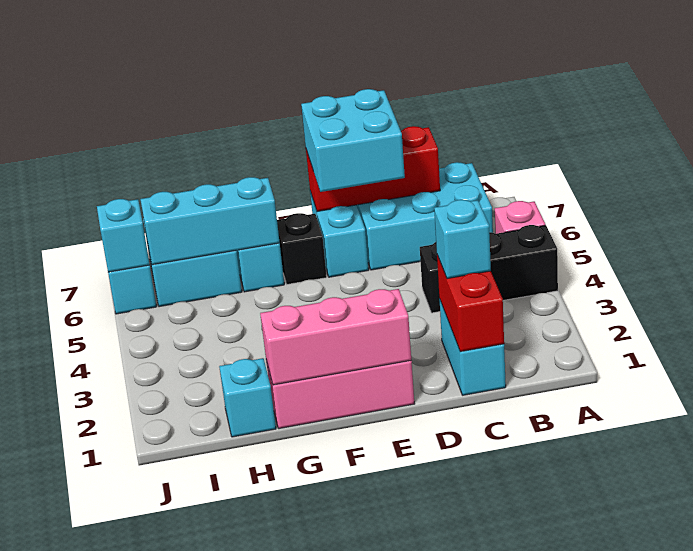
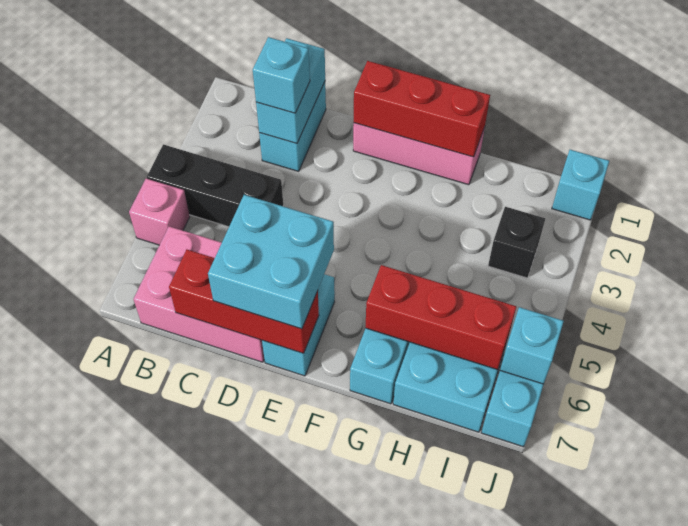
cyan brick B6:D7 level 1 -> pink brick B6:D7 level 1
red brick C1:C2 level 2 -> cyan brick C1:C2 level 2
pink brick E1:G1 level 2 -> red brick E1:G1 level 2
black brick F6 level 1 -> black brick I3 level 1
cyan brick G6:I6 level 2 -> red brick G6:I6 level 2
cyan brick H1 level 1 -> cyan brick J1 level 1

